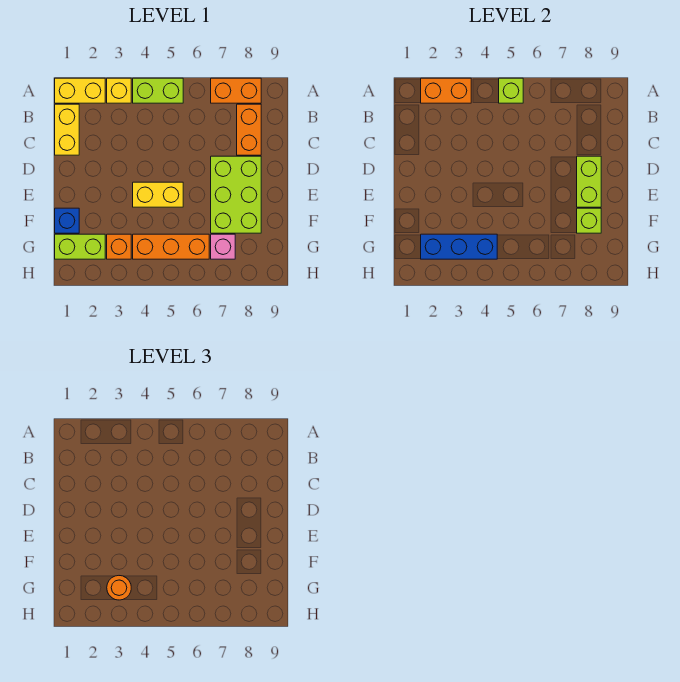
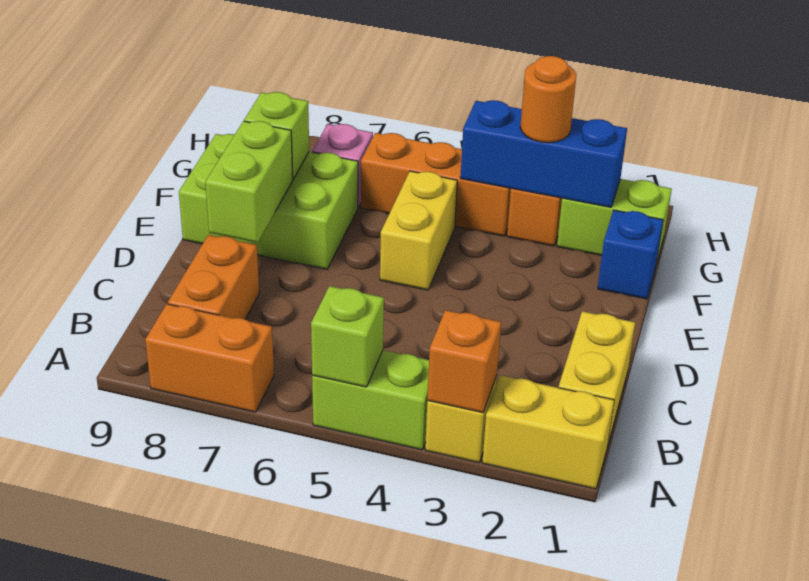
orange brick A2:A3 level 2 -> orange brick A3 level 2
lime brick D7:F8 level 1 -> lime brick E7:F9 level 1
yellow brick E4:E5 level 1 -> yellow brick E5:F5 level 1

